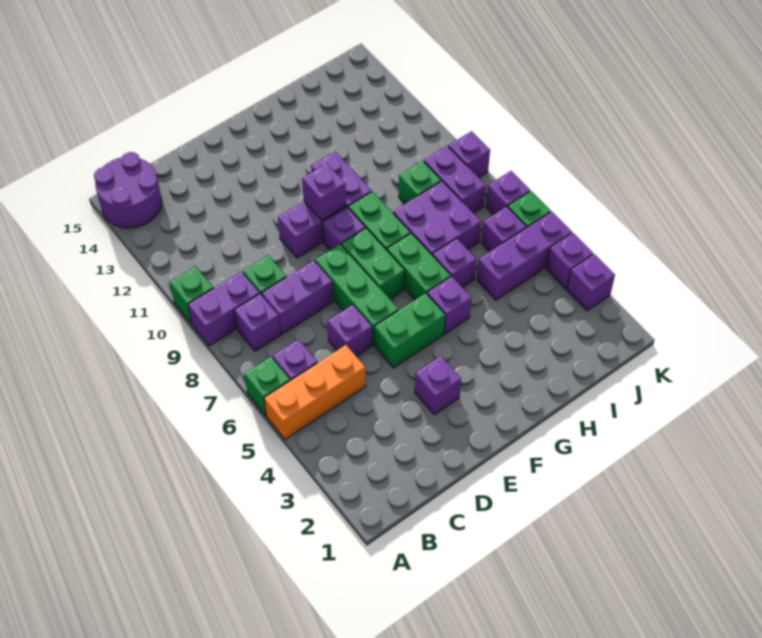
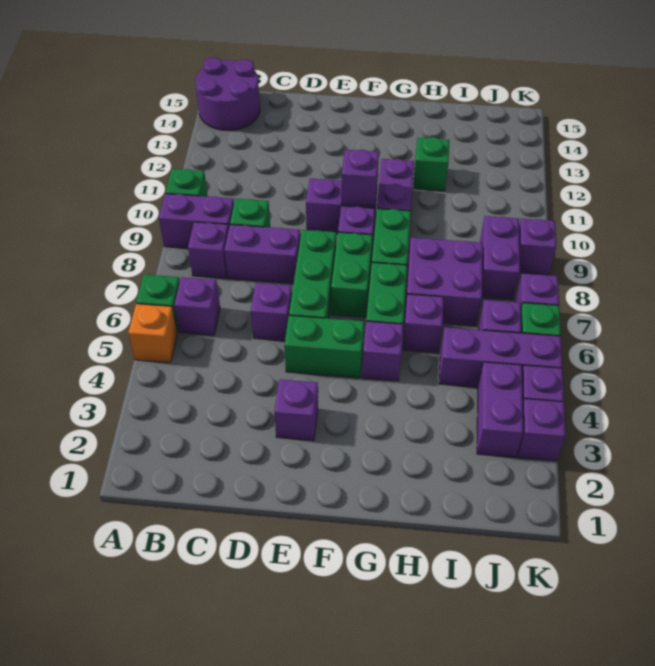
orange brick A5:C5 level 1 -> orange brick A5 level 1
green brick I9 level 1 -> green brick H12 level 1
none -> purple brick J3:J4 level 1

